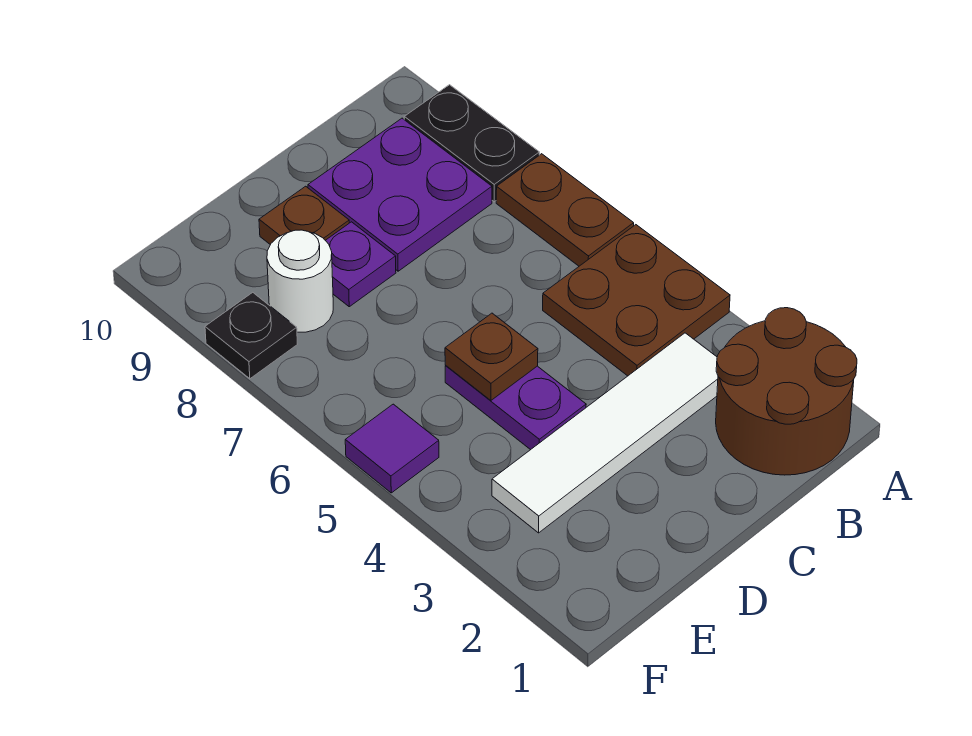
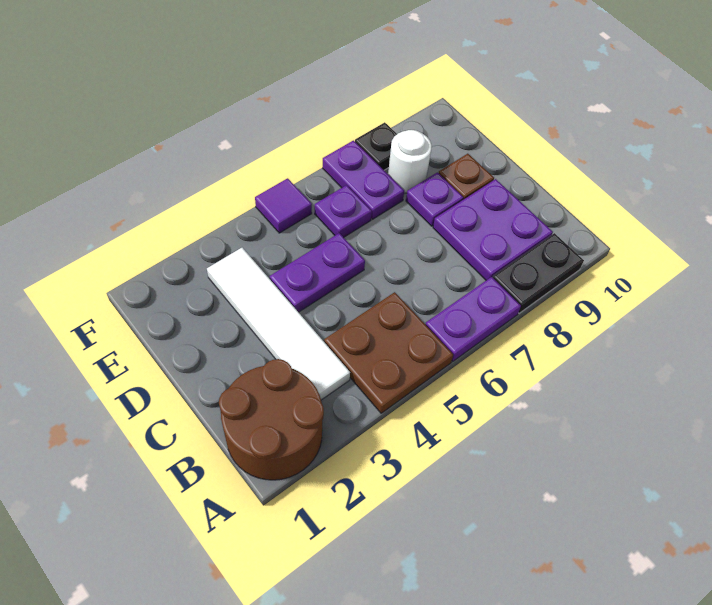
brown plate A6:A7 level 1 -> purple plate A6:A7 level 1
brown plate D5 level 2 -> none
none -> purple plate E6 level 1
none -> purple plate E7:F7 level 1

